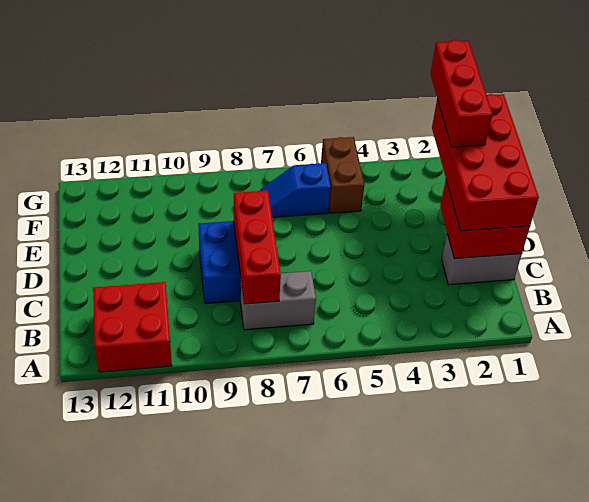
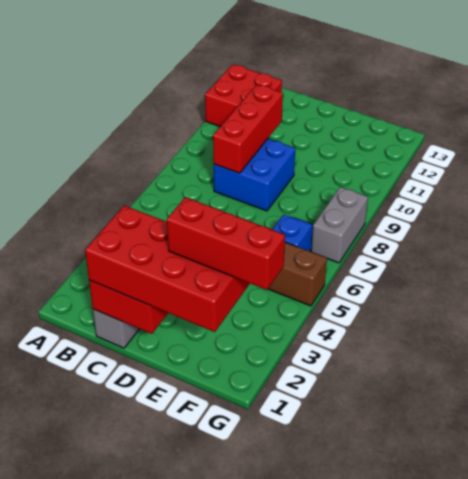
grey brick B7:B8 level 1 -> grey brick G7:G8 level 1
red brick B8:D8 level 2 -> red brick C8:C10 level 2

